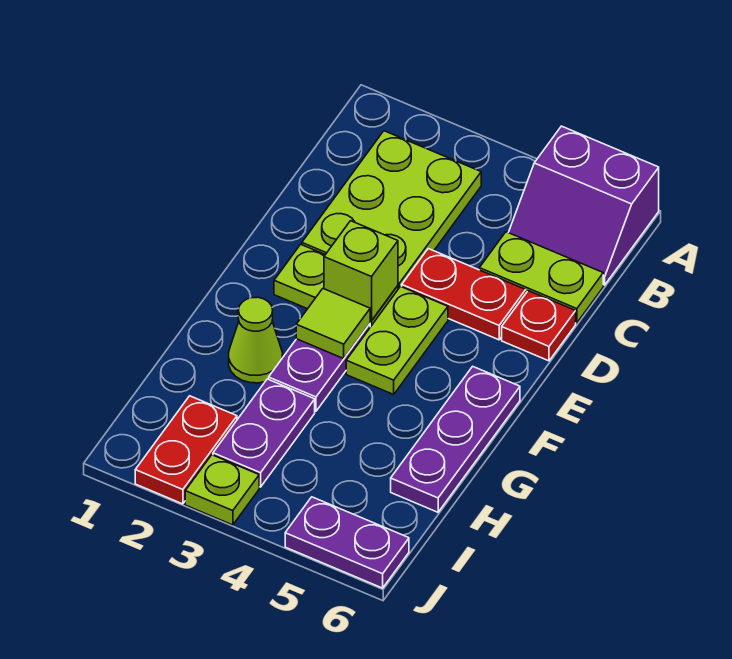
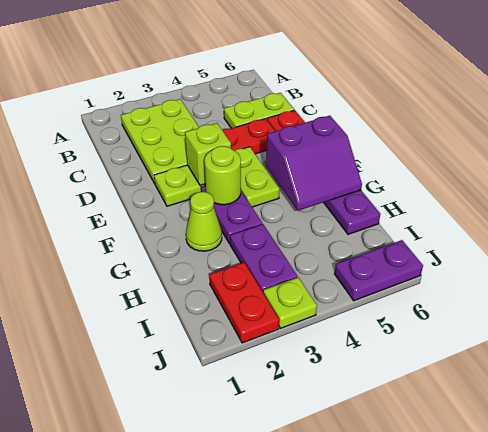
purple slope A5:B6 level 1 top A -> purple slope F5:G6 level 2 top F
lime tile F3 level 2 -> lime round brick F3 level 2

